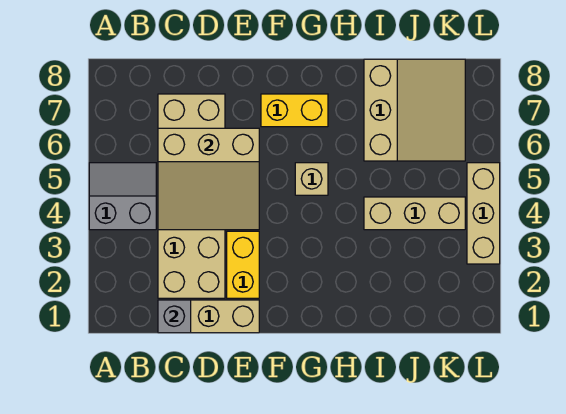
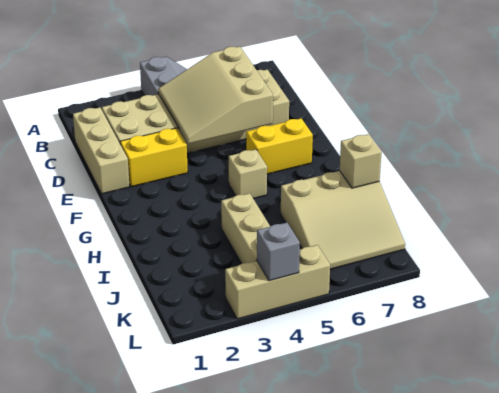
grey brick C1 level 2 -> grey brick L4 level 2
yellow brick F7:G7 level 1 -> yellow brick F6:F7 level 1
none -> tan brick I8 level 2

